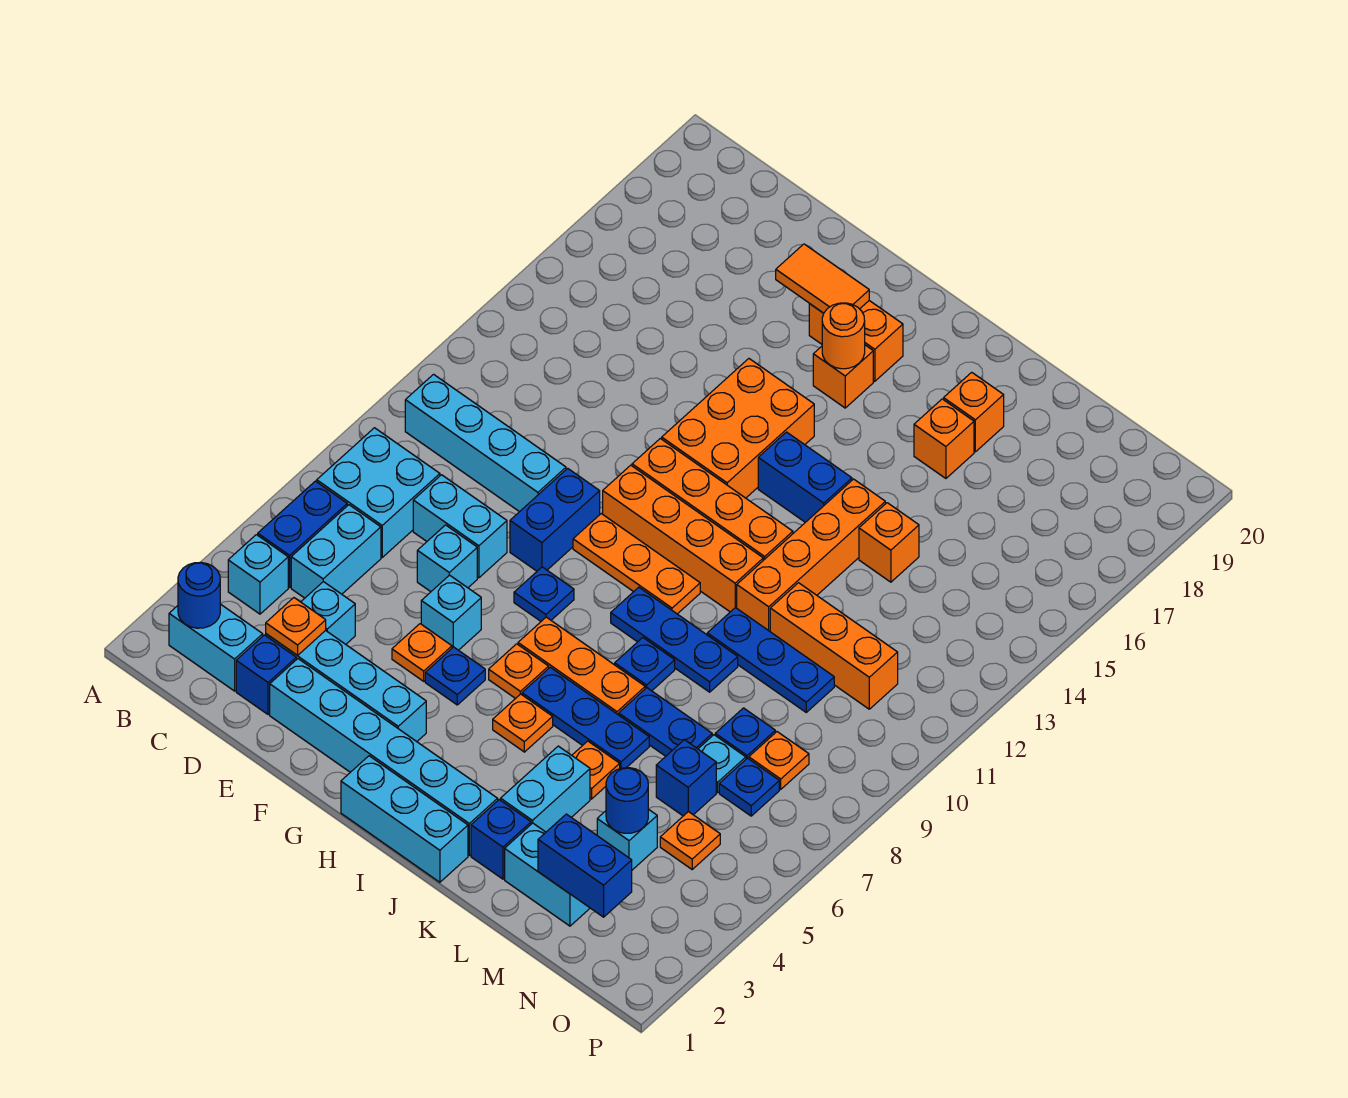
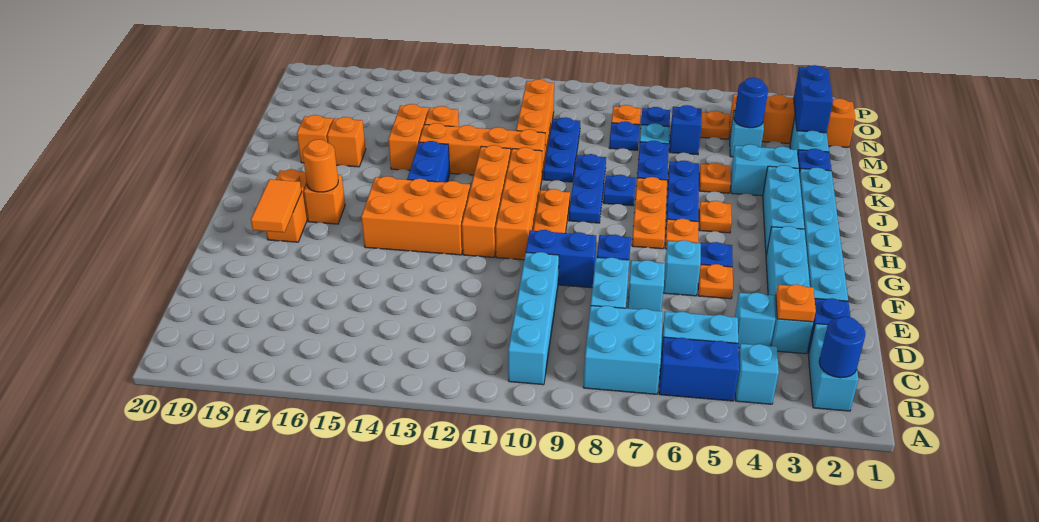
cyan brick H1:J1 level 1 -> cyan brick H3:J3 level 1
none -> orange brick K15:L15 level 1
none -> orange brick N1:N4 level 1

